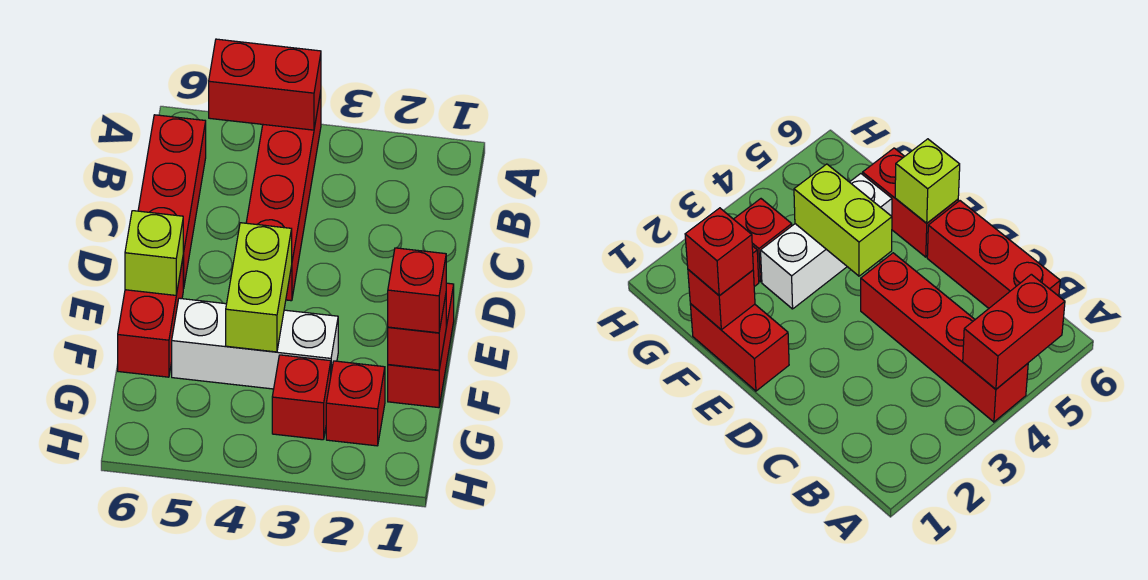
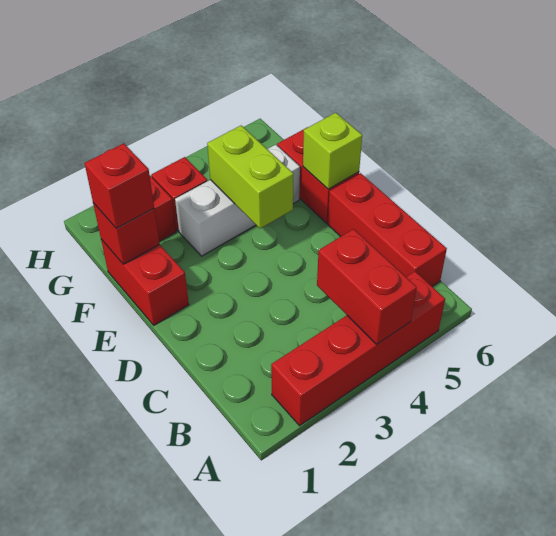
red brick A4:D4 level 1 -> red brick A2:A5 level 1
red brick A4:A5 level 2 -> red brick A4:B4 level 2

